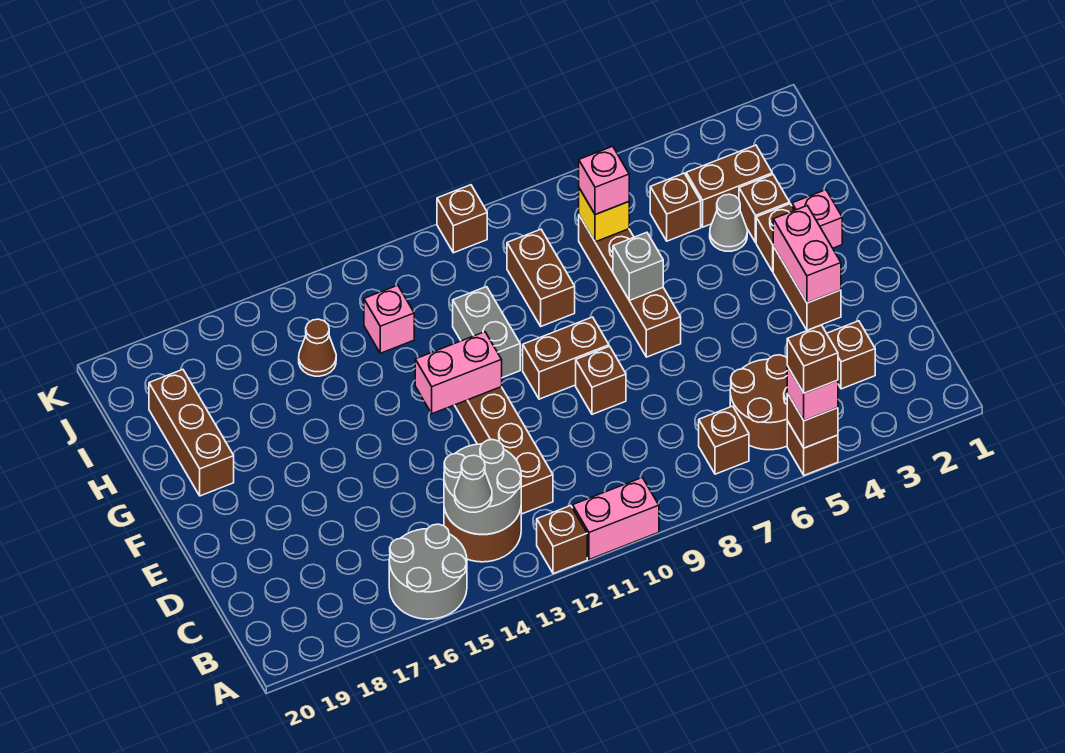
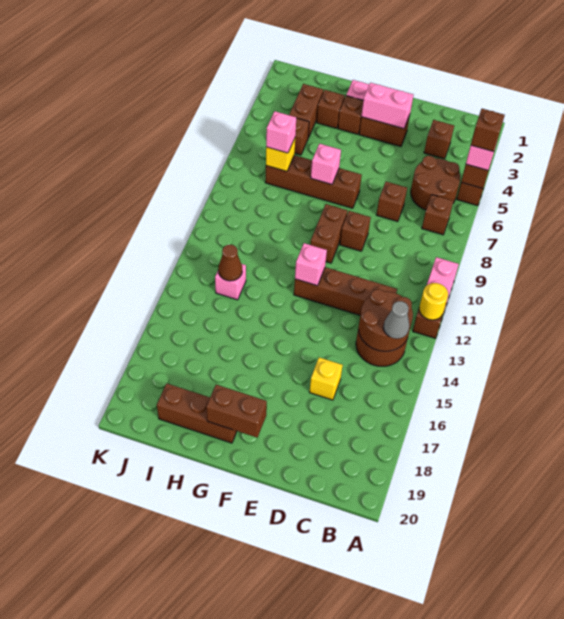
none -> yellow round brick A12 level 2
grey round brick A15:B16 level 1 -> none
grey round brick B13:C14 level 2 -> brown round brick B13:C14 level 2
none -> yellow brick D16 level 1
pink brick F12:F13 level 2 -> pink brick F12 level 2
grey brick G7 level 2 -> pink brick G7 level 2
grey brick G11:H11 level 1 -> none
grey cone H4 level 1 -> none
brown brick H9:I9 level 1 -> brown brick F19:G19 level 2
brown cone I15 level 1 -> brown cone I13 level 2
brown brick K10 level 1 -> brown brick D7 level 1

